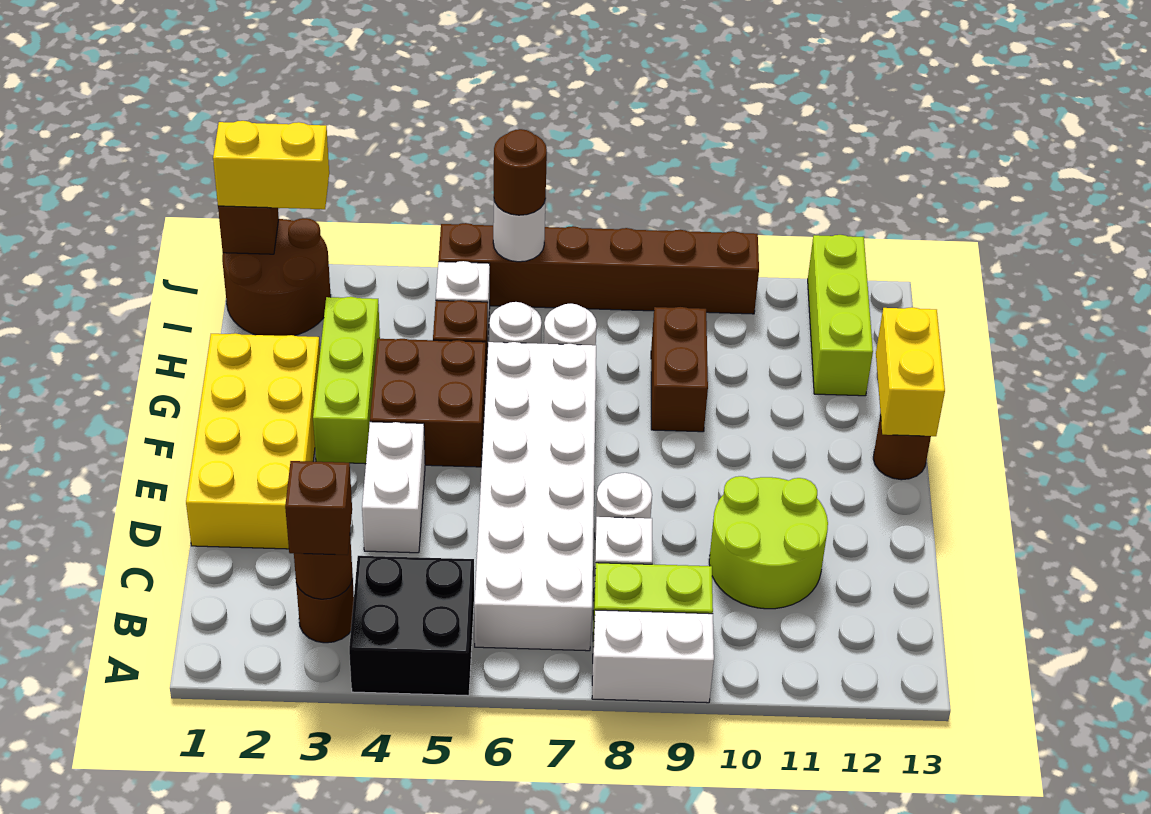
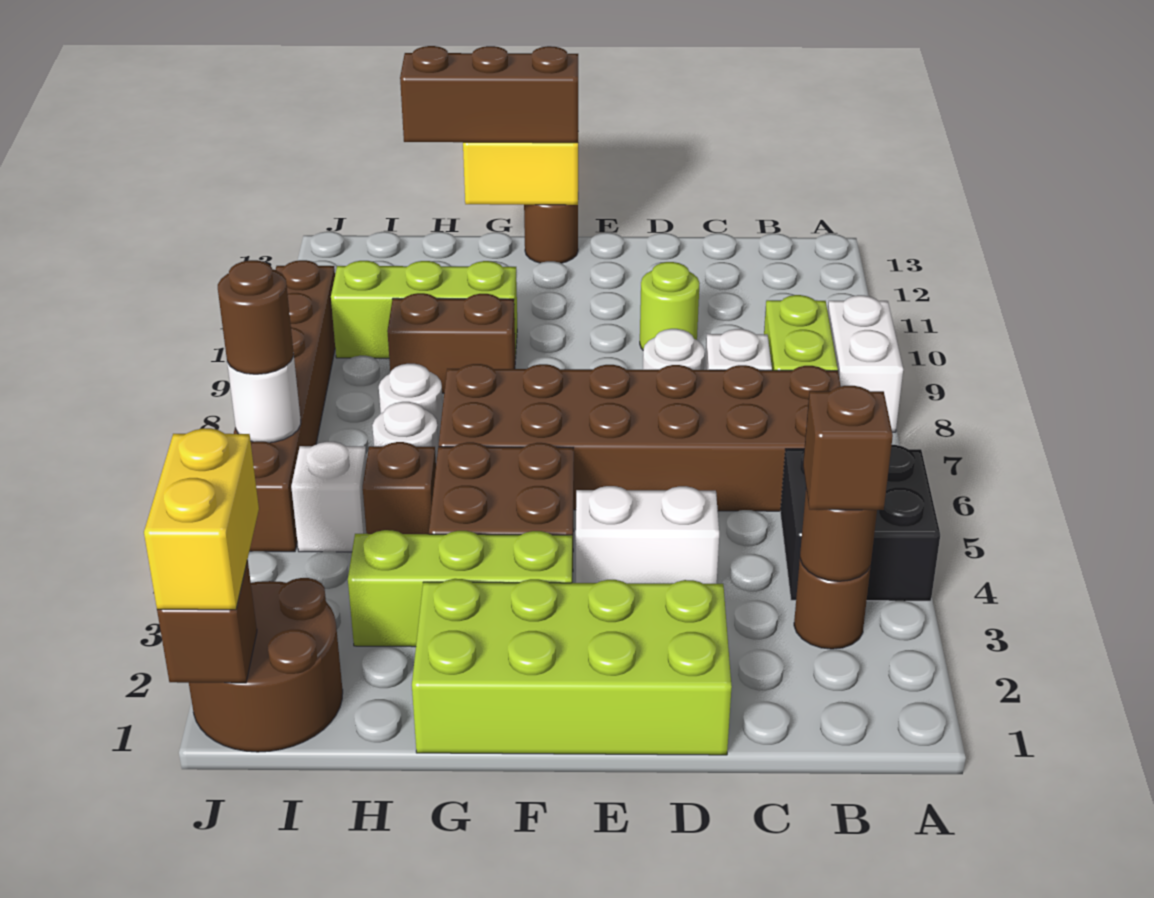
white brick B6:G7 level 1 -> brown brick B6:G7 level 1
lime round brick C10:D11 level 1 -> lime round brick D10 level 1
yellow brick D1:G2 level 1 -> lime brick D1:G2 level 1
none -> brown brick F13:H13 level 3
lime brick H12:J12 level 1 -> lime brick G10:I10 level 1

